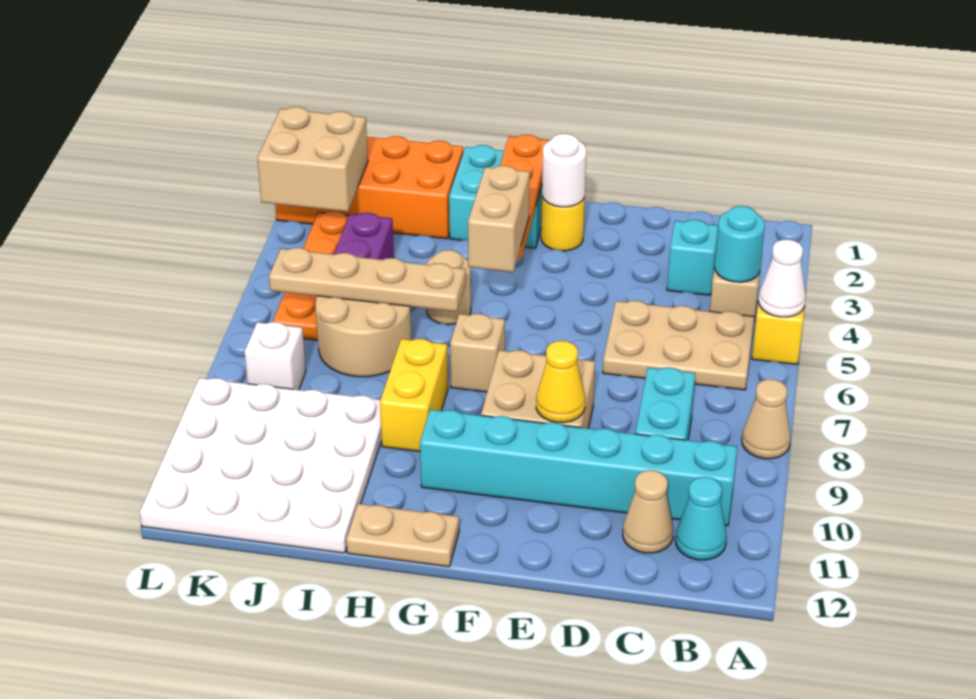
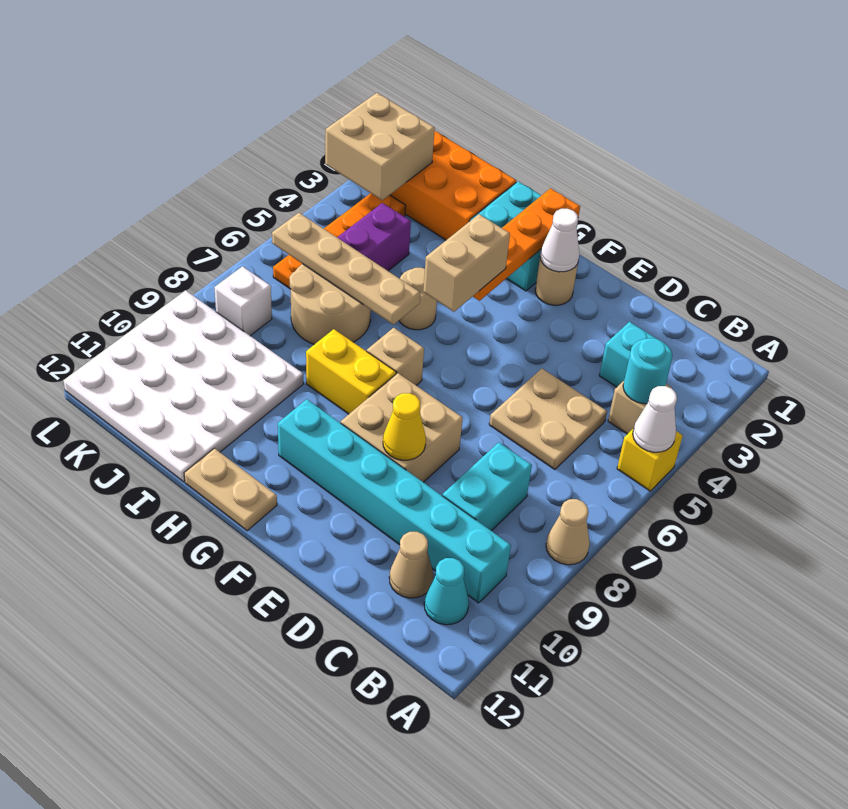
tan plate B5:D6 level 1 -> tan plate C5:D6 level 1
yellow round brick F2 level 1 -> tan round brick F2 level 1
white round brick F2 level 2 -> white cone F2 level 2
yellow brick H8:H9 level 1 -> yellow brick G8:H8 level 1

